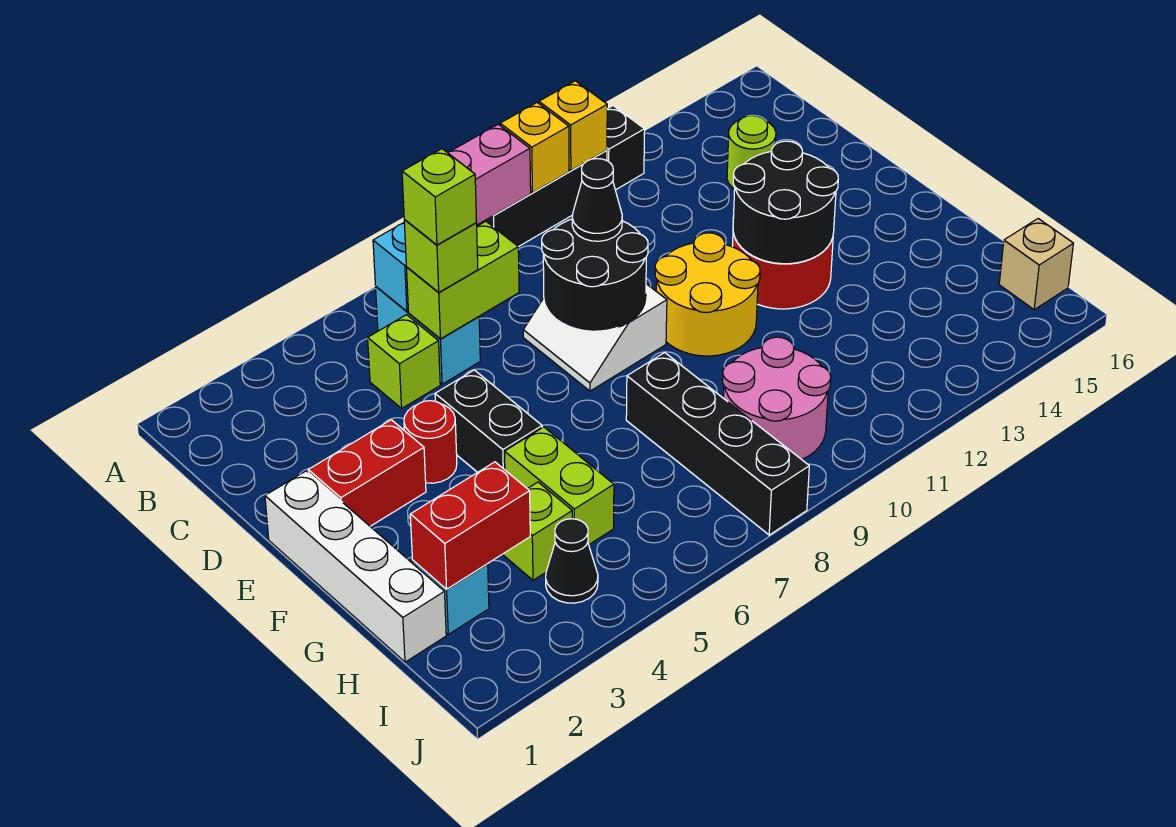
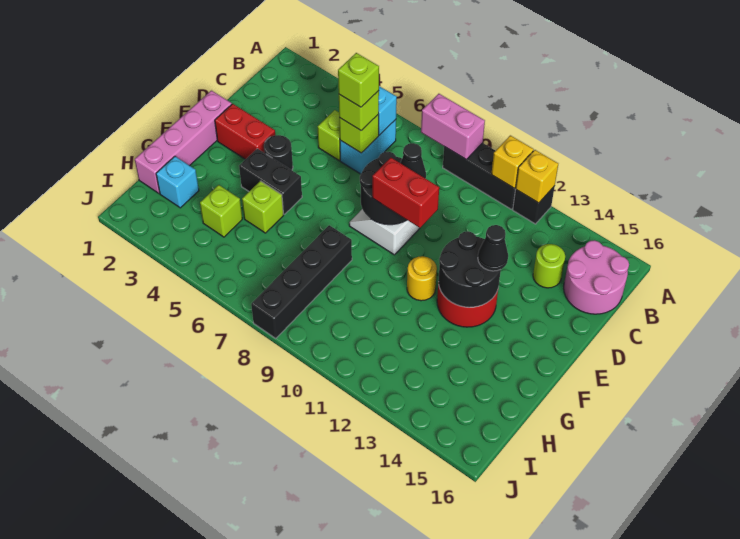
yellow brick A10 level 2 -> yellow brick A12 level 2
lime brick C6:C7 level 2 -> lime brick C6 level 2
white brick E1:H1 level 1 -> pink brick E1:H1 level 1
red round brick E4 level 1 -> black round brick E4 level 1
black brick E5:F5 level 1 -> black brick F4:F5 level 1
yellow round brick E10:F11 level 1 -> yellow round brick F11 level 1
lime brick G5:H5 level 1 -> lime brick G5 level 1
red brick H2:H3 level 2 -> red brick E9:E10 level 3
pink round brick H9:I10 level 1 -> pink round brick B15:C16 level 1
black cone I4 level 1 -> black cone E13 level 3
tan brick I16 level 1 -> none

